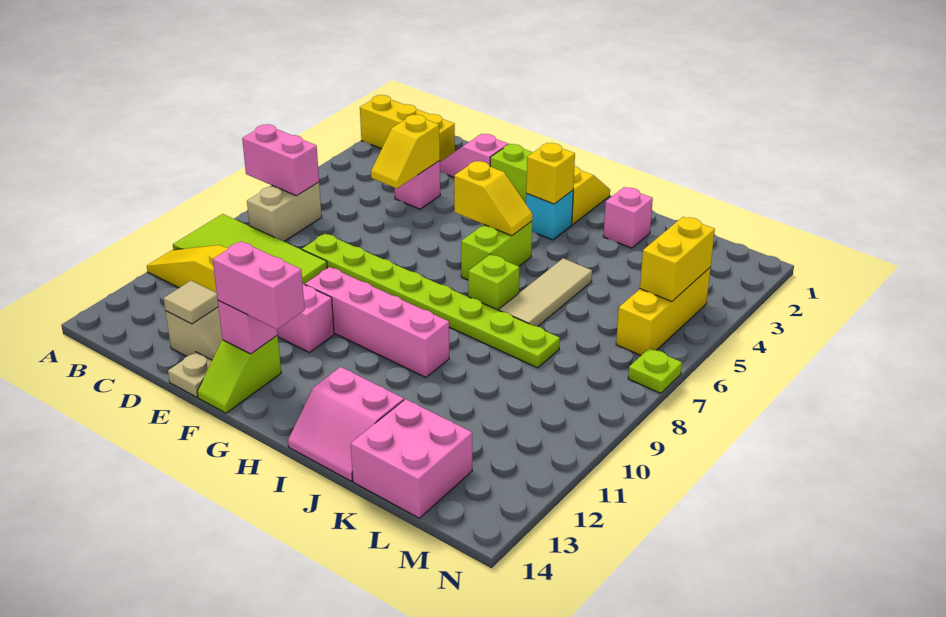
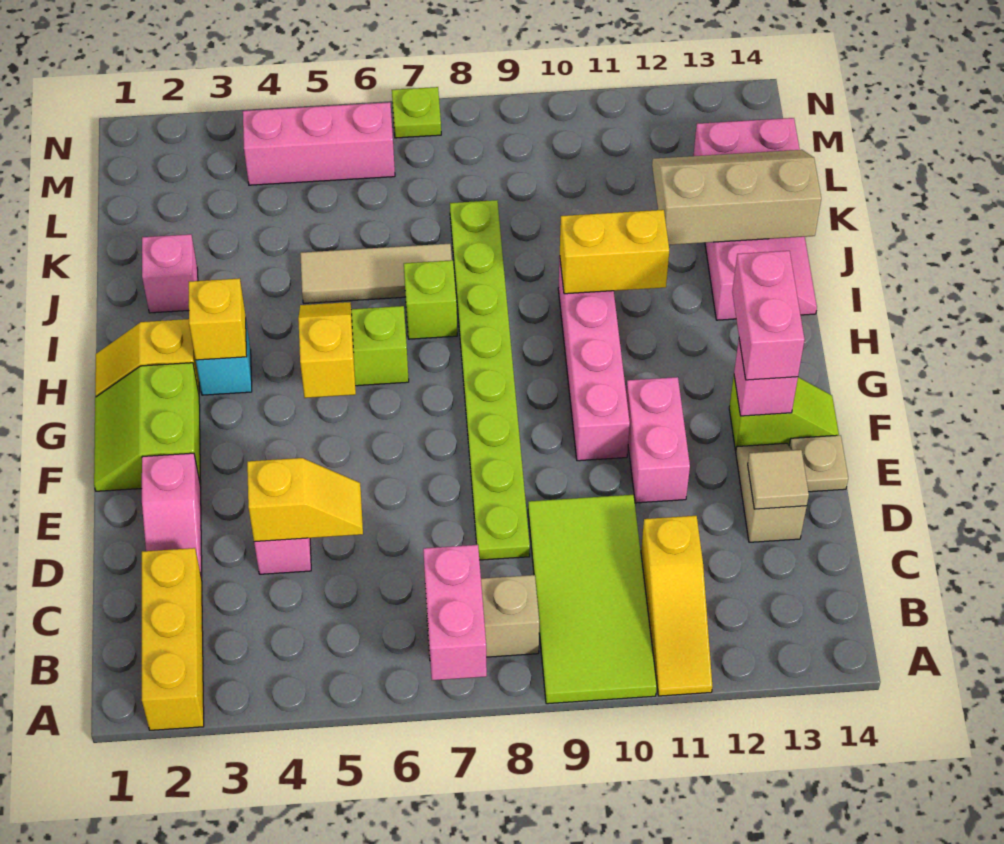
none -> tan slope J12:K14 level 2 top J
yellow brick M4:M6 level 1 -> pink brick M4:M6 level 1
yellow brick M4:M5 level 2 -> yellow brick I10:I11 level 2

